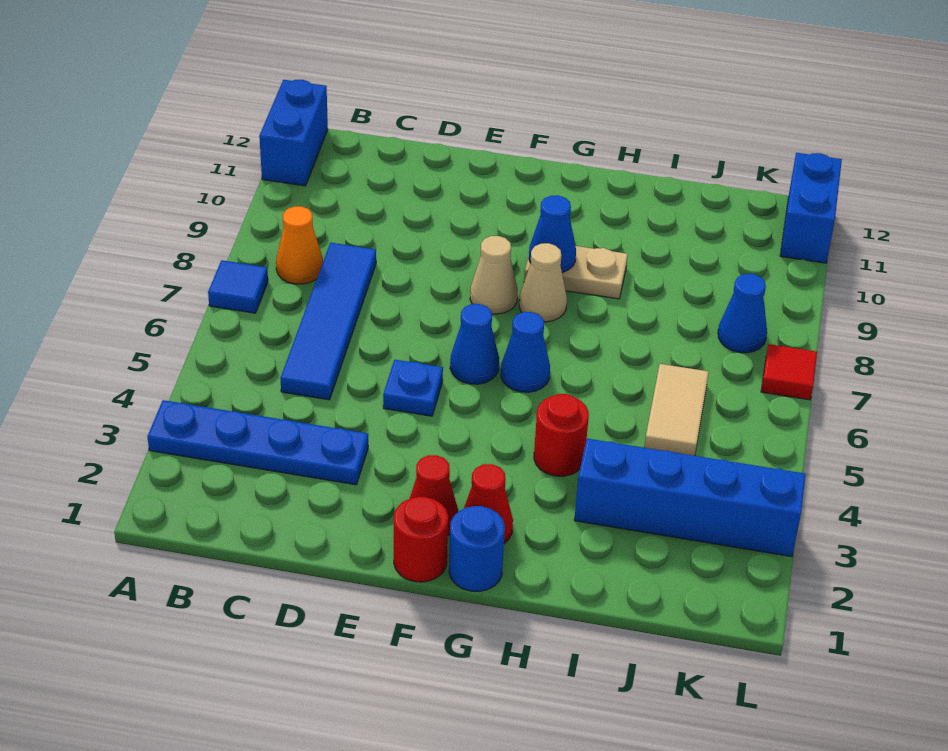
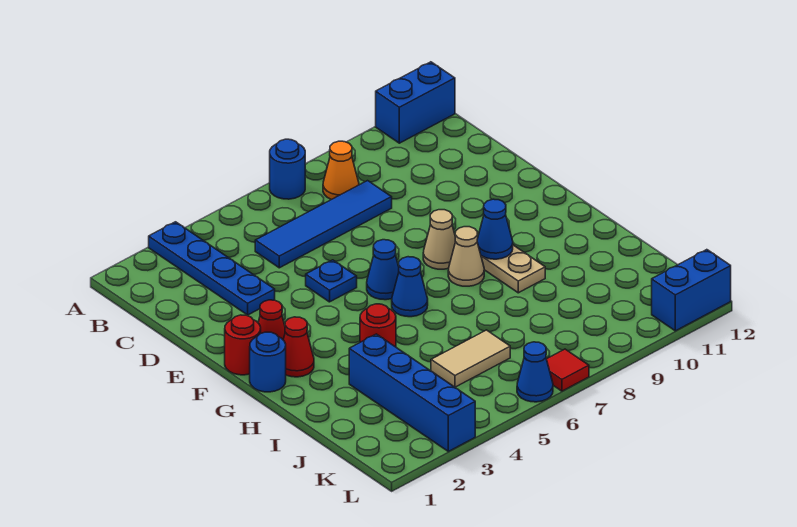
blue tile A7 level 1 -> blue round brick A7 level 1
blue cone K8 level 1 -> blue cone L6 level 1

